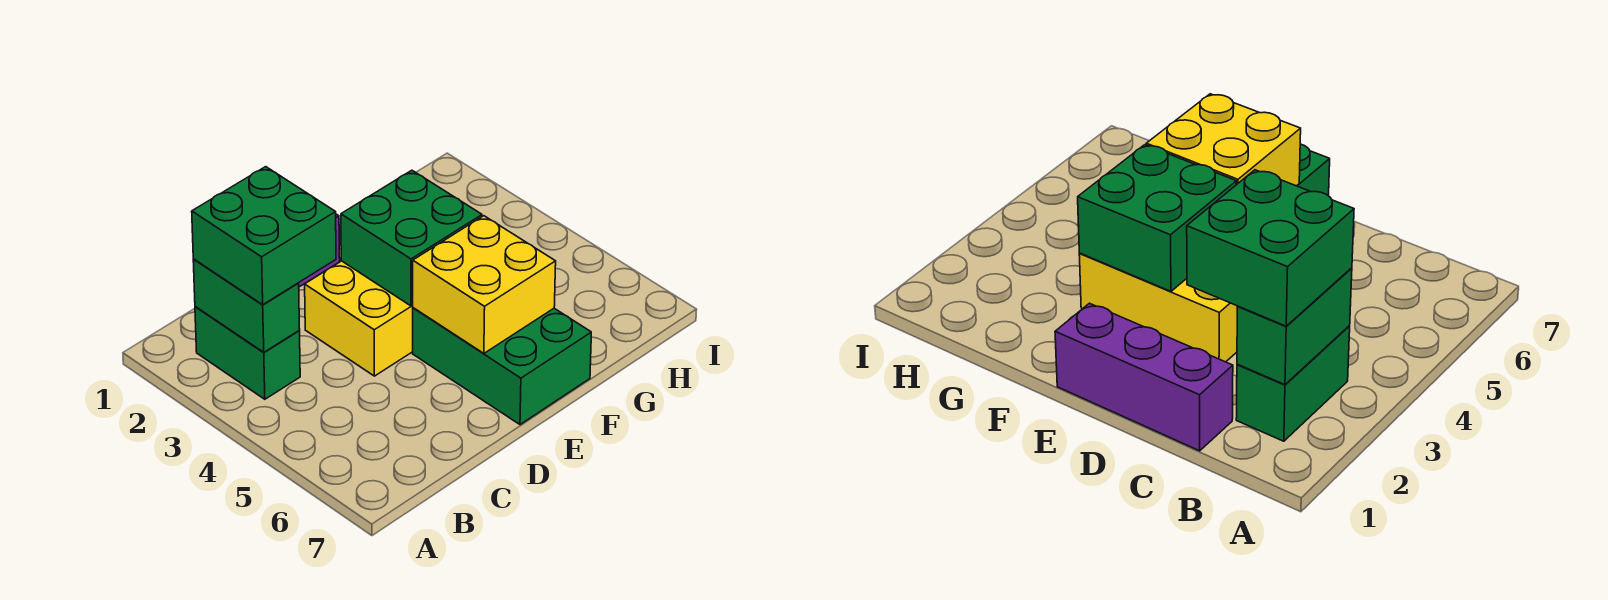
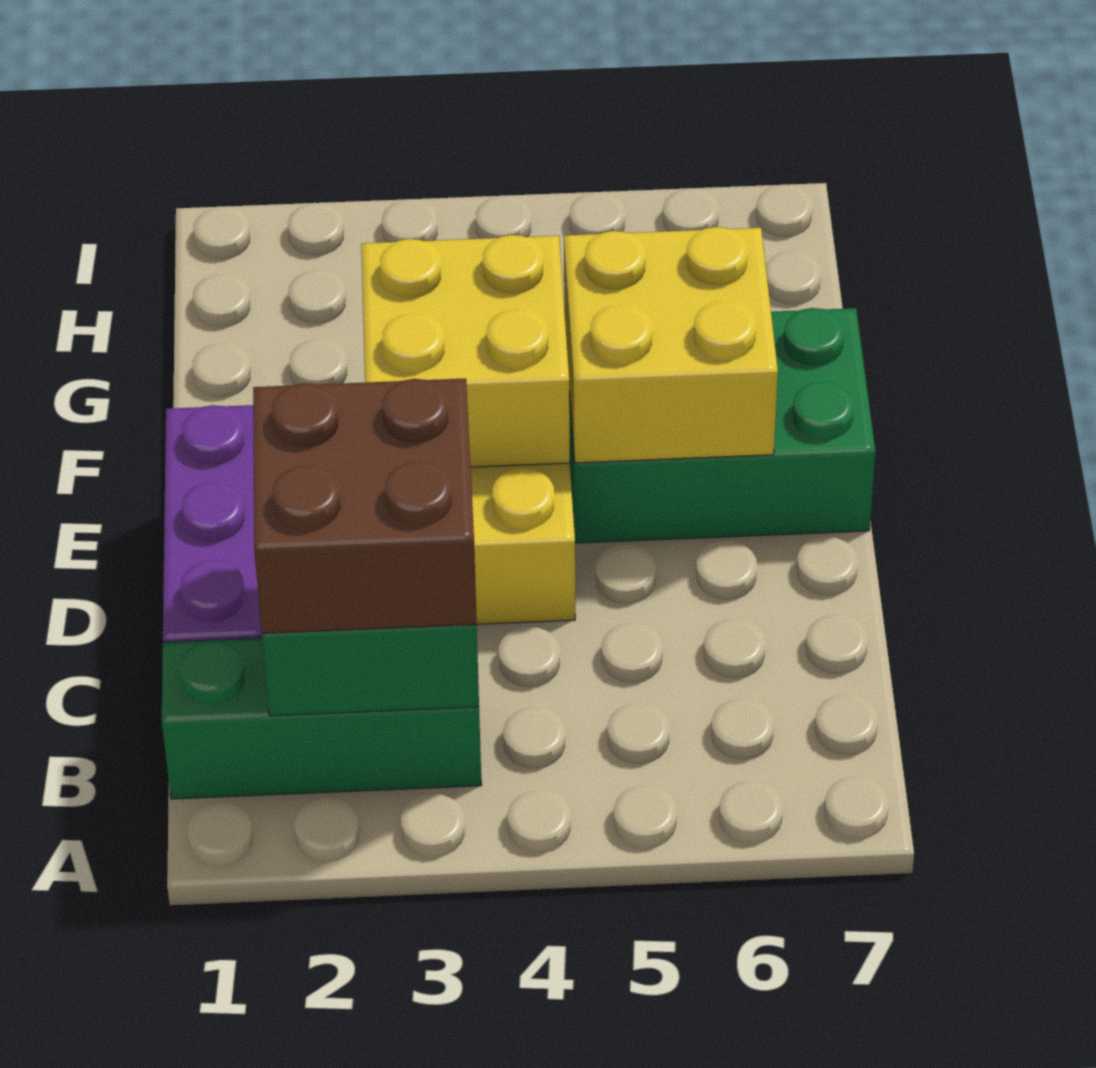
green brick B2:B3 level 1 -> green brick B1:B3 level 1
green brick B2:C3 level 3 -> brown brick B2:C3 level 3
green brick E3:F4 level 2 -> yellow brick E3:F4 level 2

